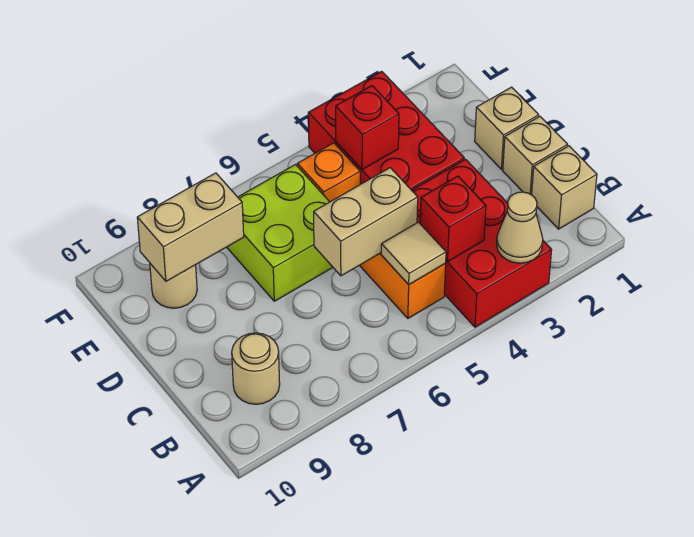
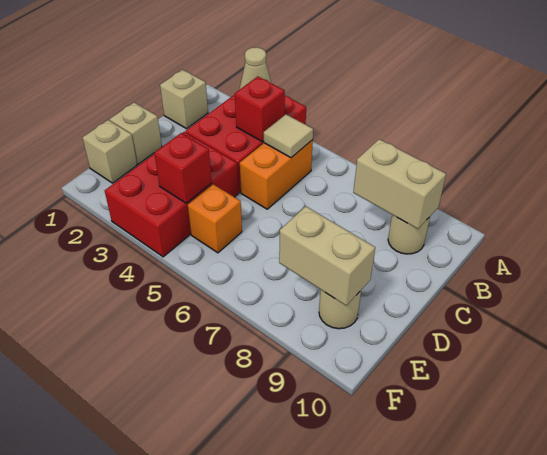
tan brick C1 level 1 -> tan brick E1 level 1
tan brick C5:C6 level 2 -> tan brick B8:B9 level 2
lime brick D6:E7 level 1 -> none

